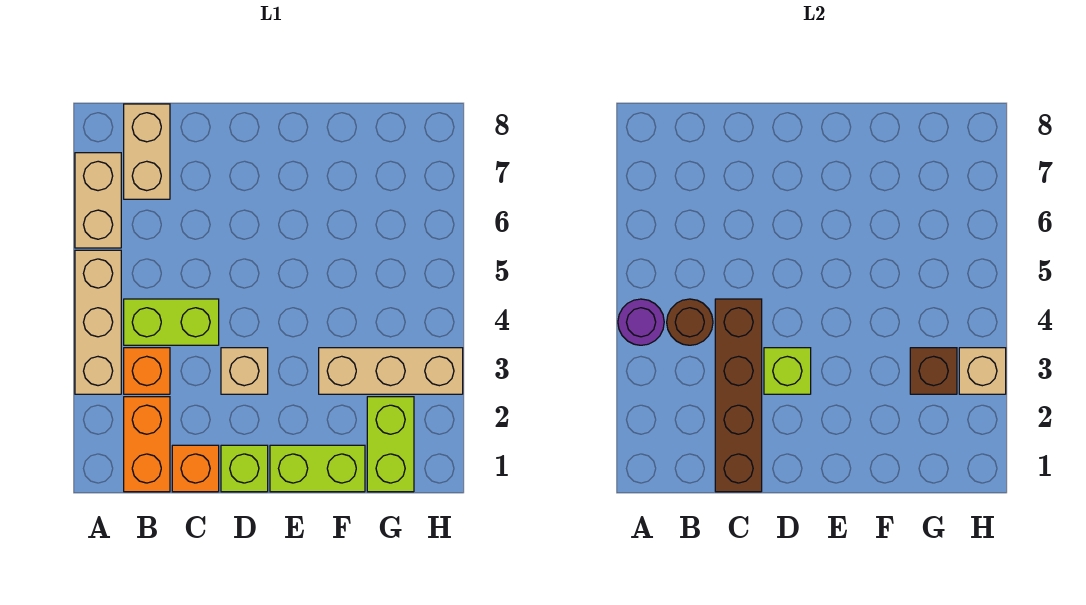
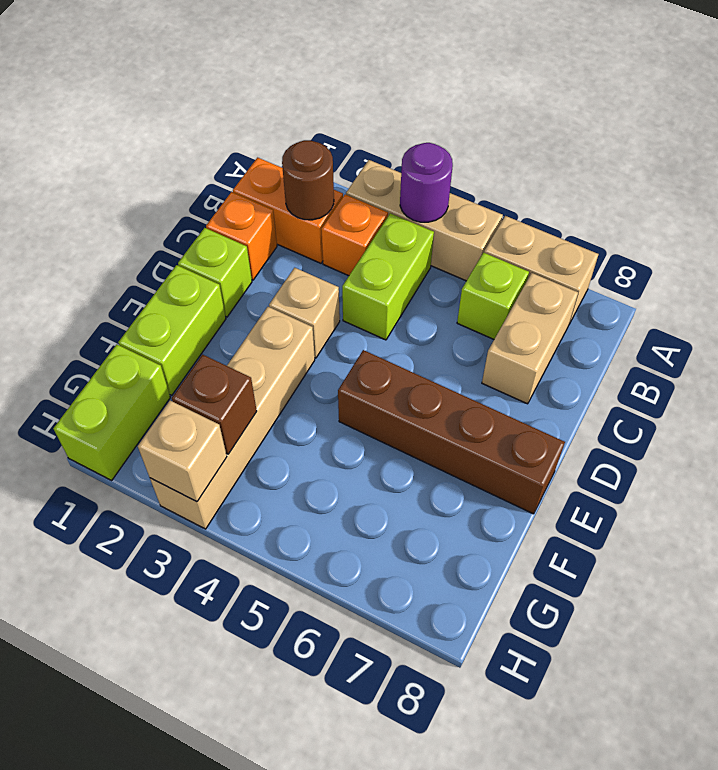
brown round brick B4 level 2 -> brown round brick B2 level 2
tan brick B7:B8 level 1 -> tan brick B7:C7 level 1
brown brick C1:C4 level 2 -> brown brick E5:E8 level 1
lime brick D3 level 2 -> lime brick B6 level 1
tan brick F3:H3 level 1 -> tan brick E3:H3 level 1
lime brick G1:G2 level 1 -> lime brick G1:H1 level 1

